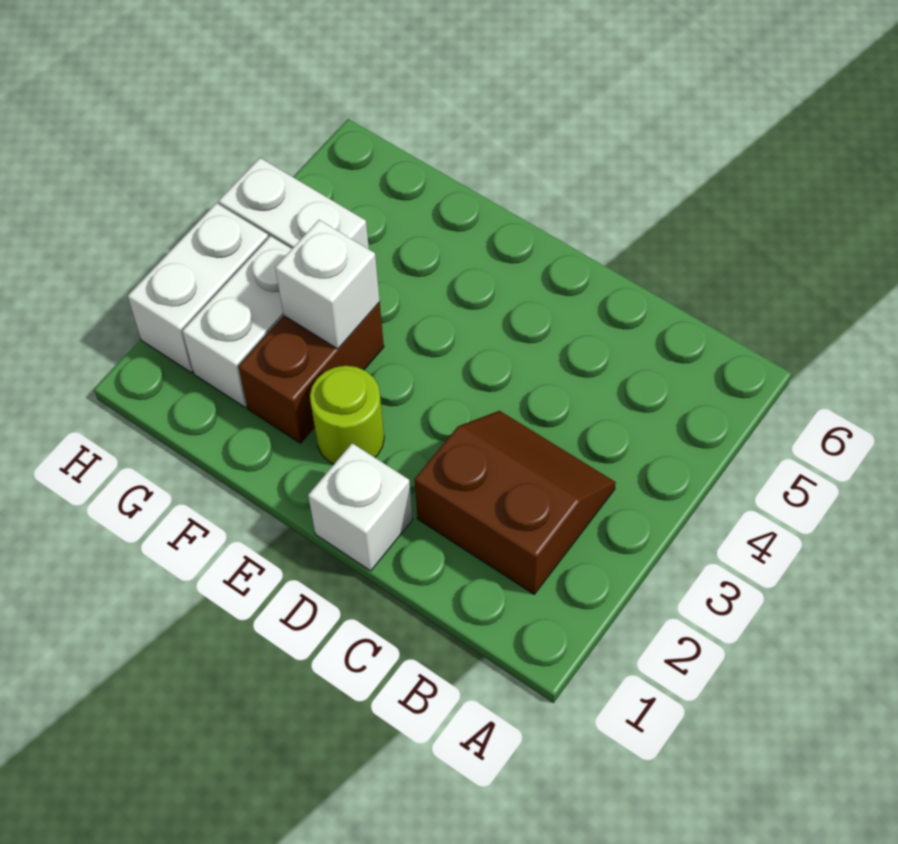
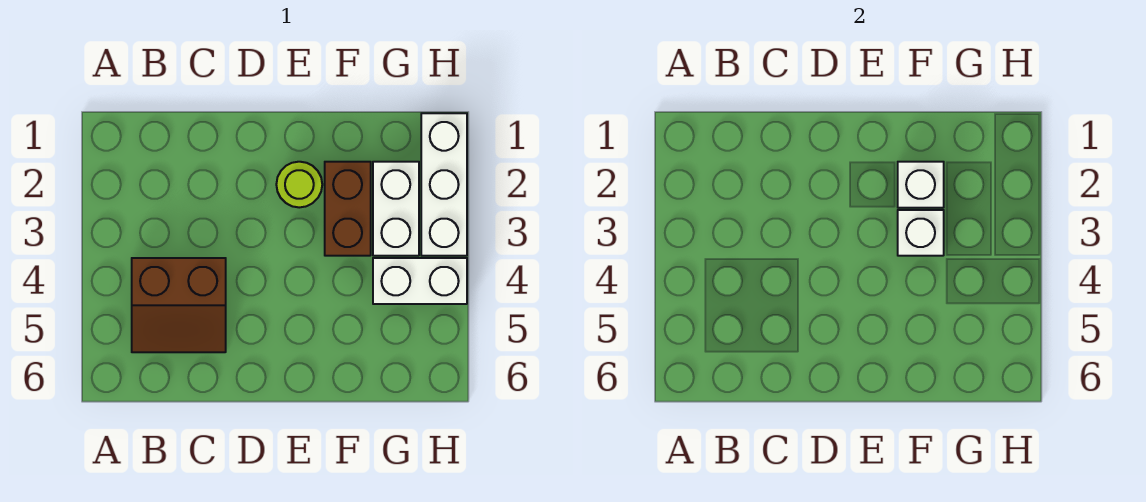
brown slope B2:C3 level 1 top 2 -> brown slope B4:C5 level 1 top 4
white brick D1 level 1 -> white brick F2 level 2
white brick H2:H3 level 1 -> white brick H1:H3 level 1

